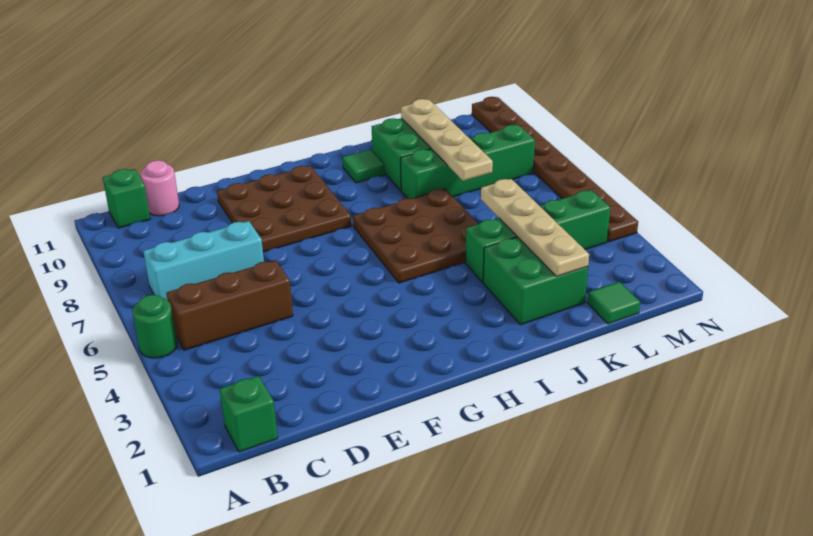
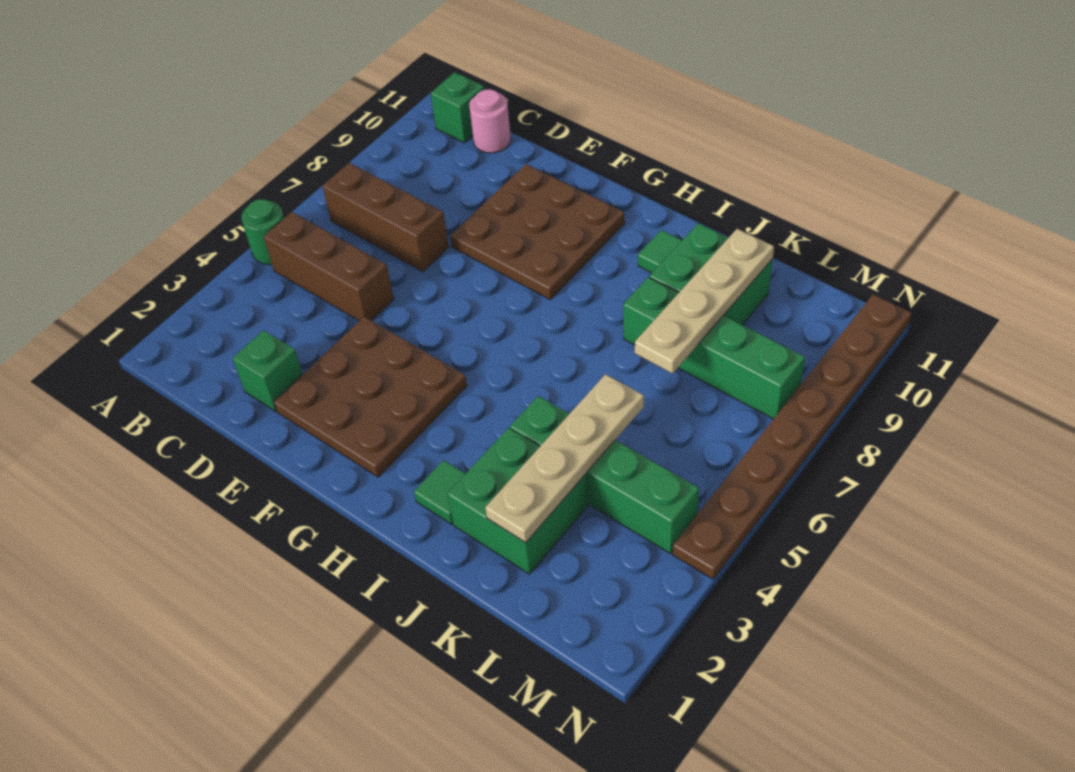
green brick B1 level 1 -> green brick D2 level 1
cyan brick B7:D7 level 1 -> brown brick B7:D7 level 1
brown plate H5:J7 level 1 -> brown plate E2:G4 level 1
green tile L1 level 1 -> green tile I2 level 1

